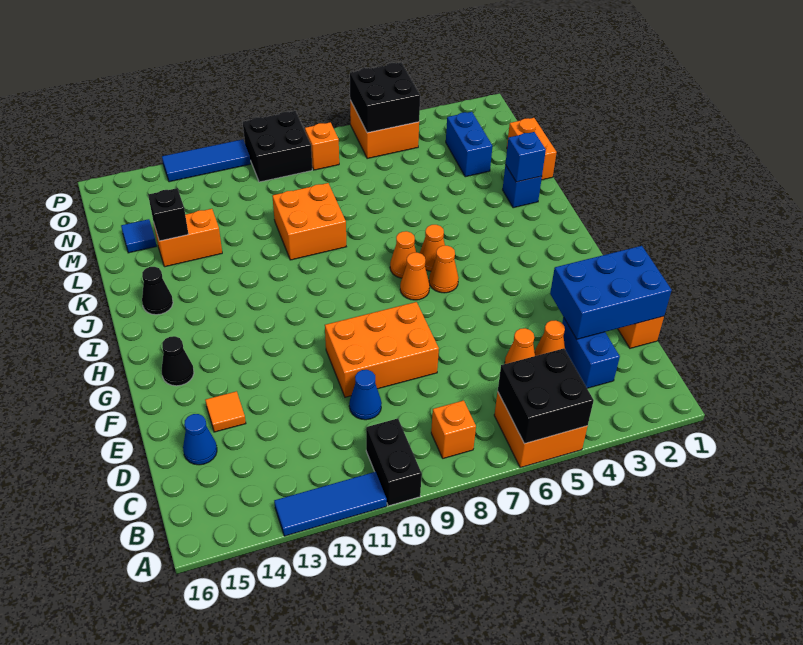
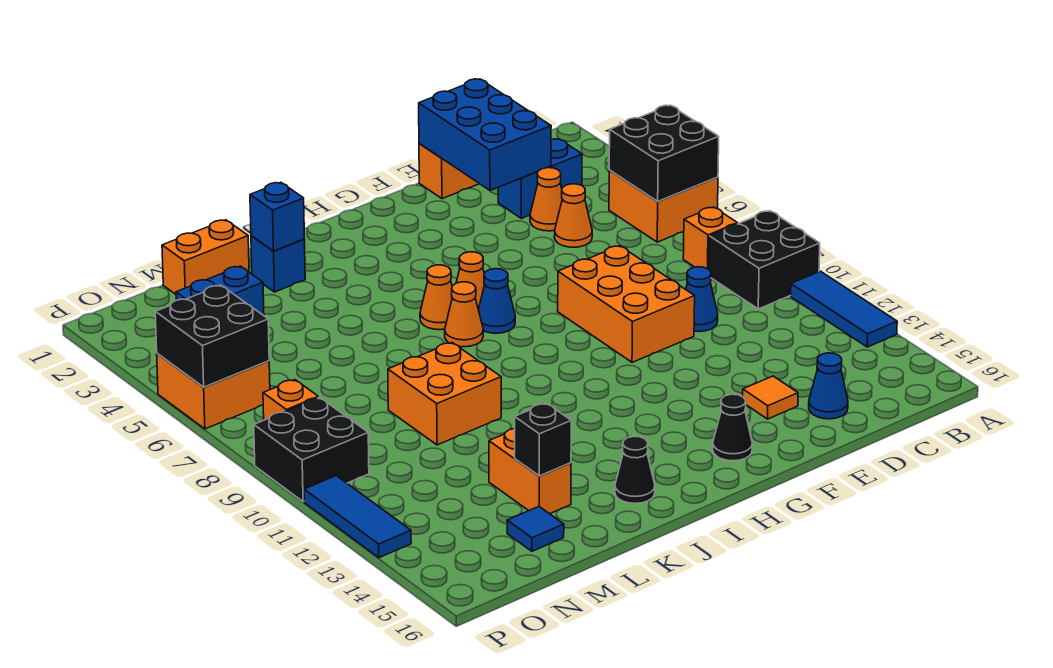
black brick A10:B10 level 1 -> black brick A9:B10 level 1
orange cone H7 level 1 -> blue cone H7 level 1

